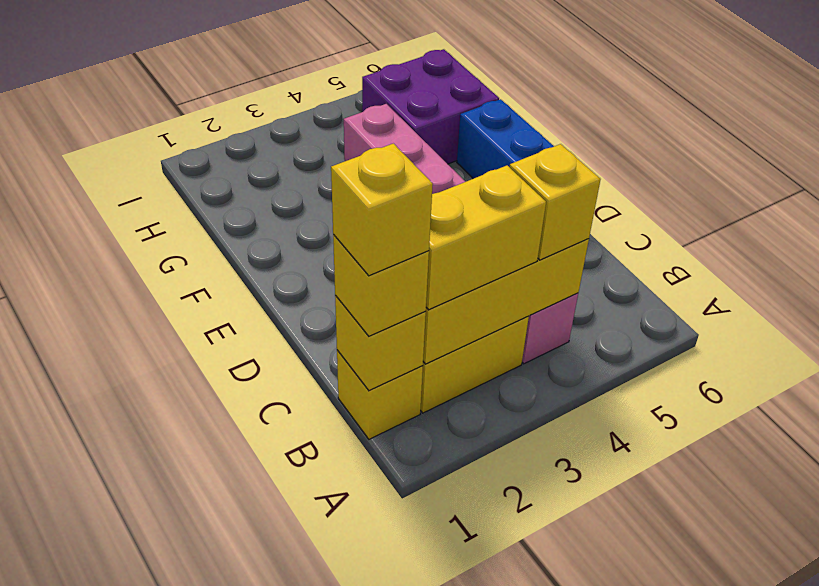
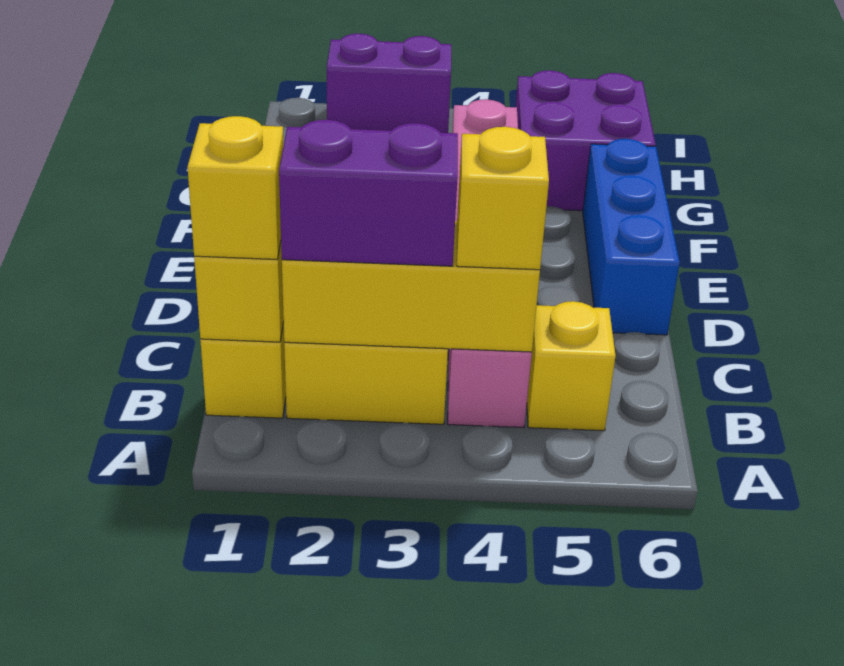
yellow brick B1 level 4 -> yellow brick B5 level 1
yellow brick B2:B3 level 3 -> purple brick B2:B3 level 3
none -> purple brick I2:I3 level 1

